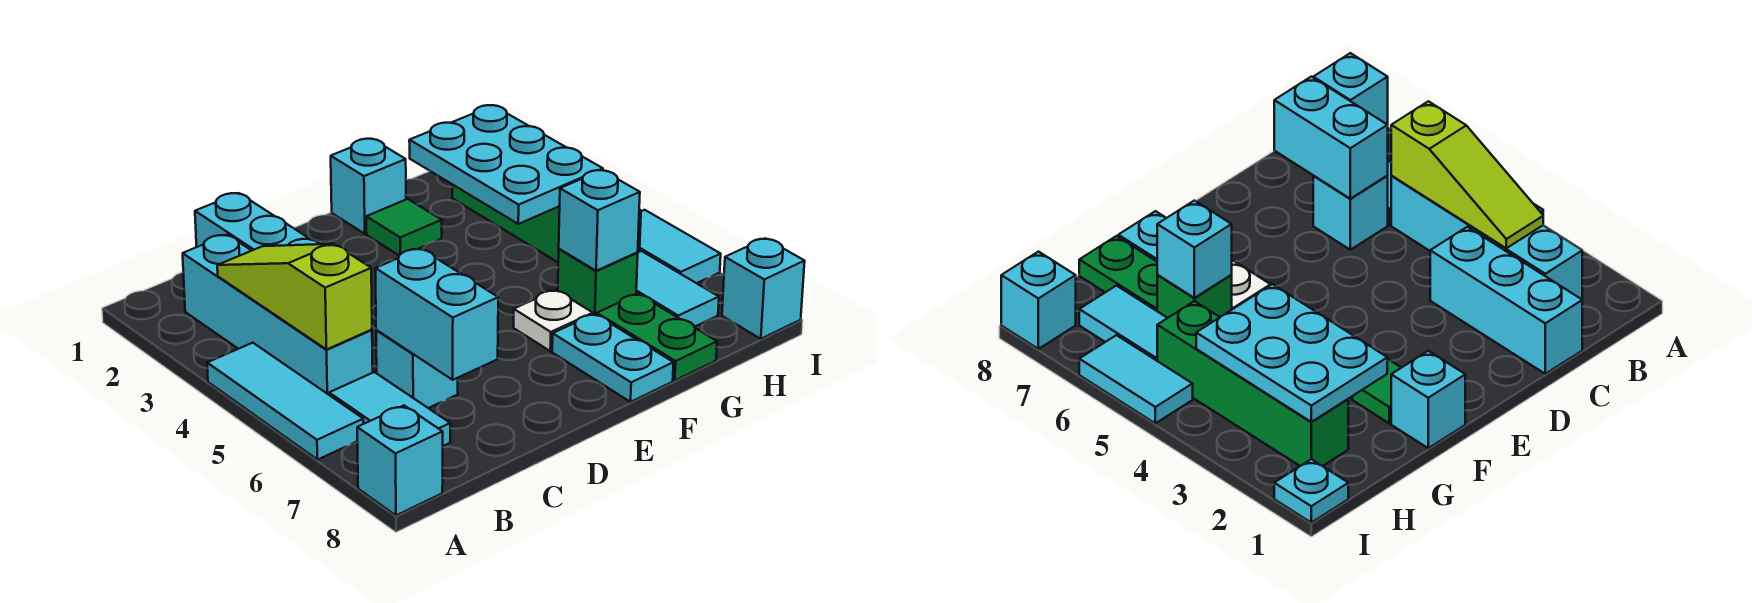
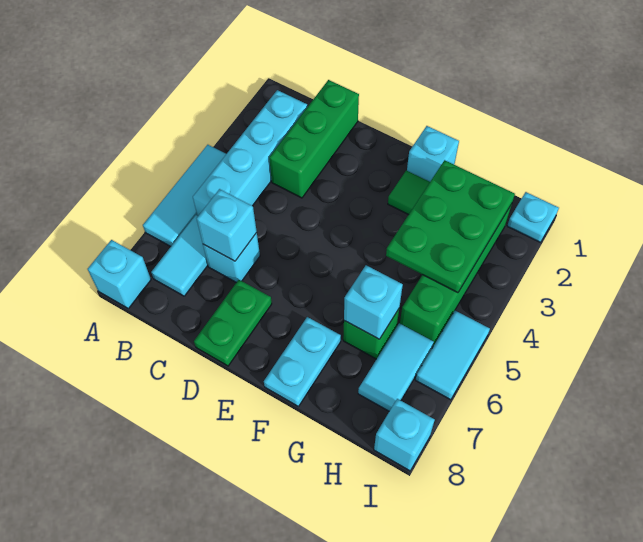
lime slope B3:B5 level 2 top 5 -> none
cyan brick C1:C3 level 1 -> green brick C1:C3 level 1
cyan brick C6:C7 level 2 -> cyan brick C6 level 2
white plate F6 level 1 -> none
cyan plate G2:H4 level 2 -> green plate G2:H4 level 2
green plate G7:G8 level 1 -> green plate D7:D8 level 1

